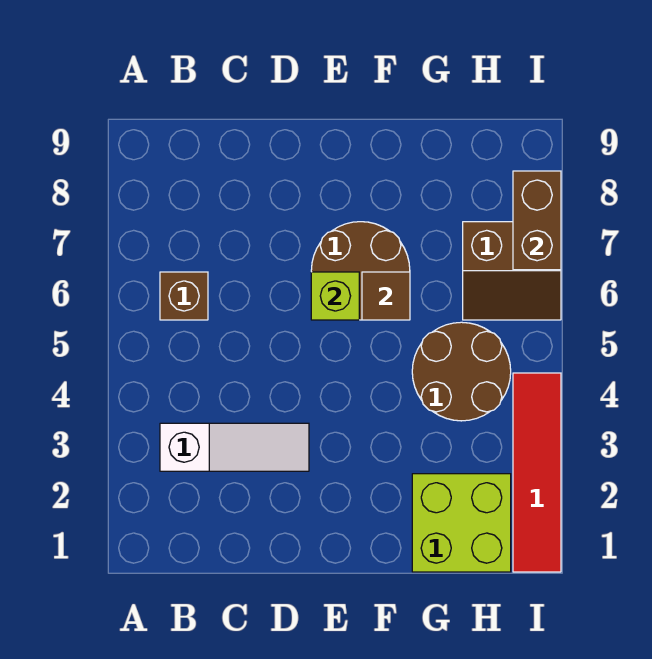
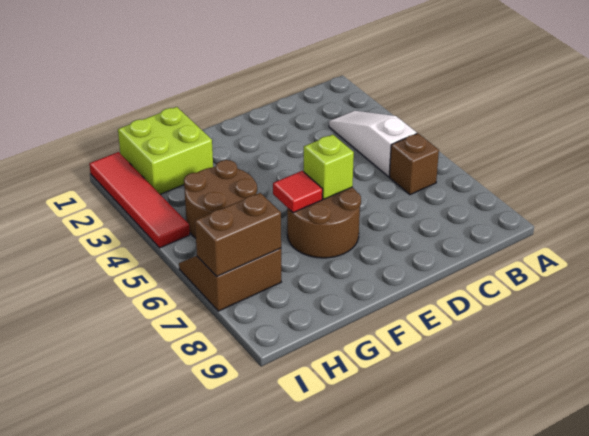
white slope B3:D3 level 1 top B -> white slope B3:B5 level 1 top 5
brown tile F6 level 2 -> red tile F6 level 2
brown brick I7:I8 level 2 -> brown brick H7:I7 level 2

